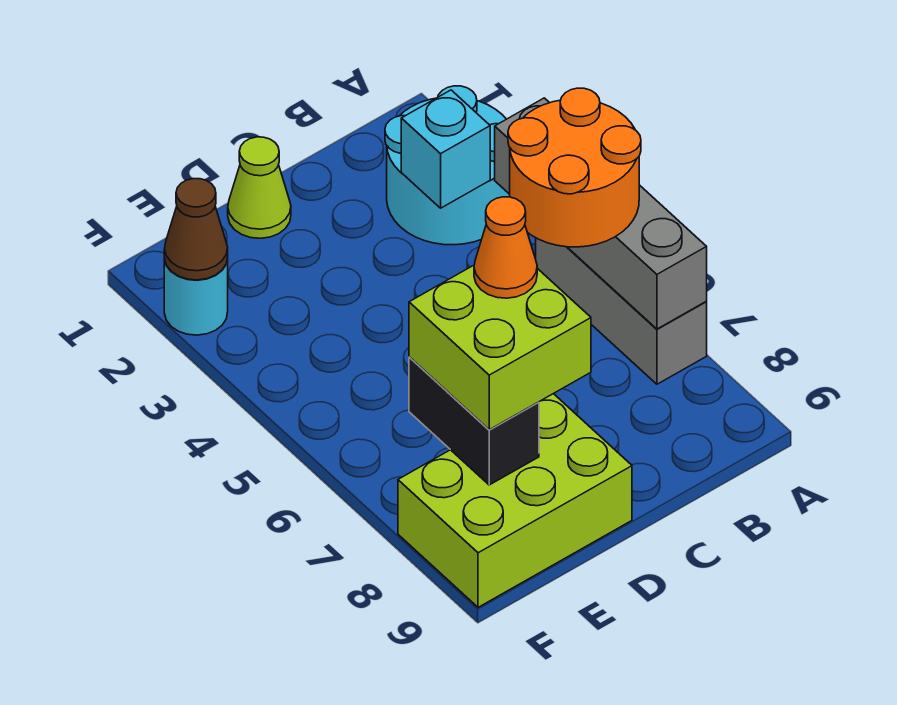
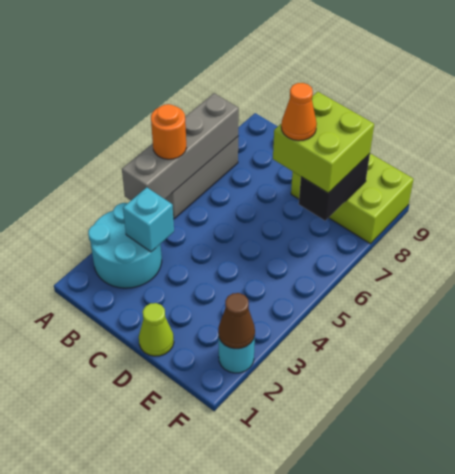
orange round brick A5:B6 level 3 -> orange round brick A5 level 3

